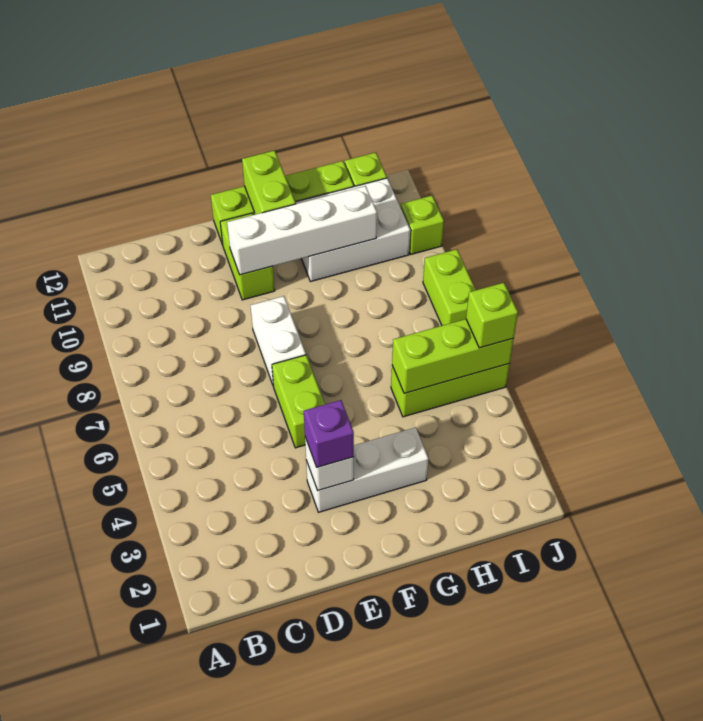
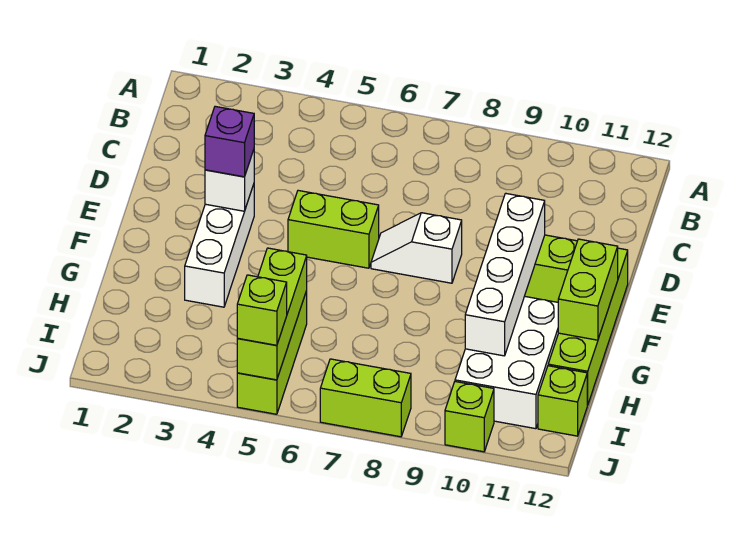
white brick E7:E8 level 1 -> white slope E7:E8 level 1 top 8
lime brick F11:F12 level 2 -> lime brick F12:G12 level 2

